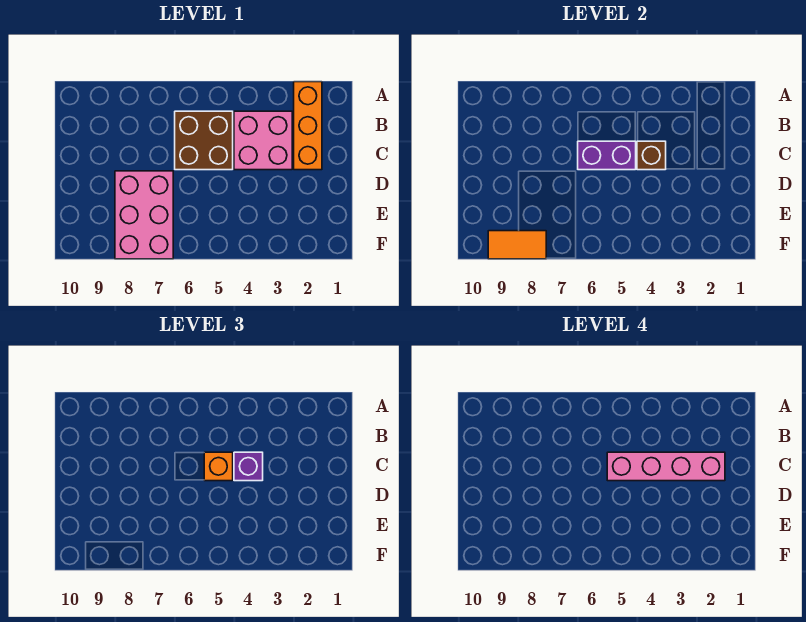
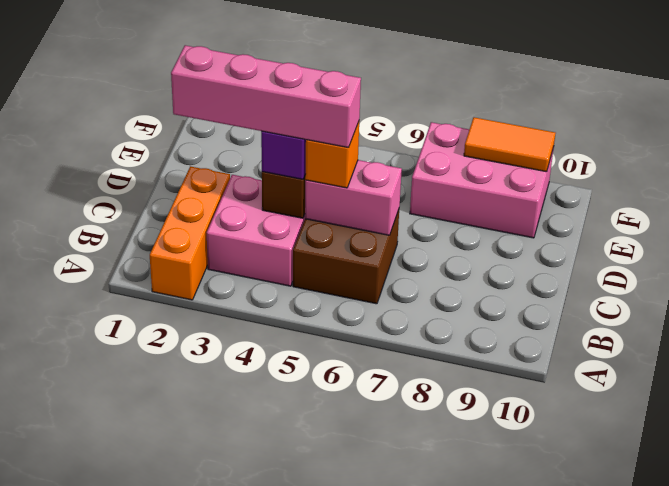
purple brick C5:C6 level 2 -> pink brick C5:C6 level 2
pink brick D7:F8 level 1 -> pink brick E7:F9 level 1

